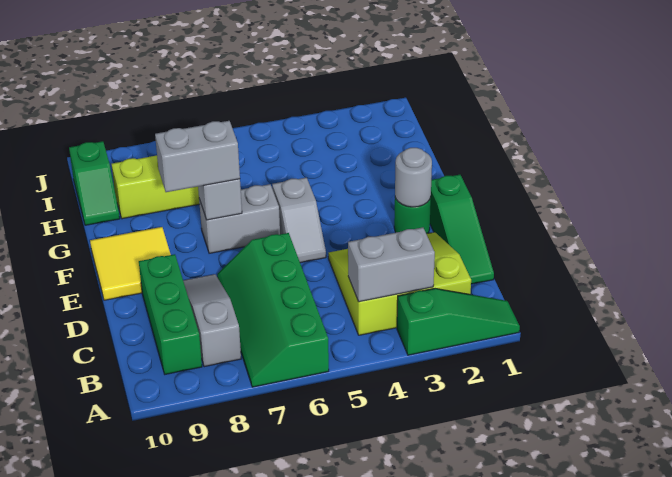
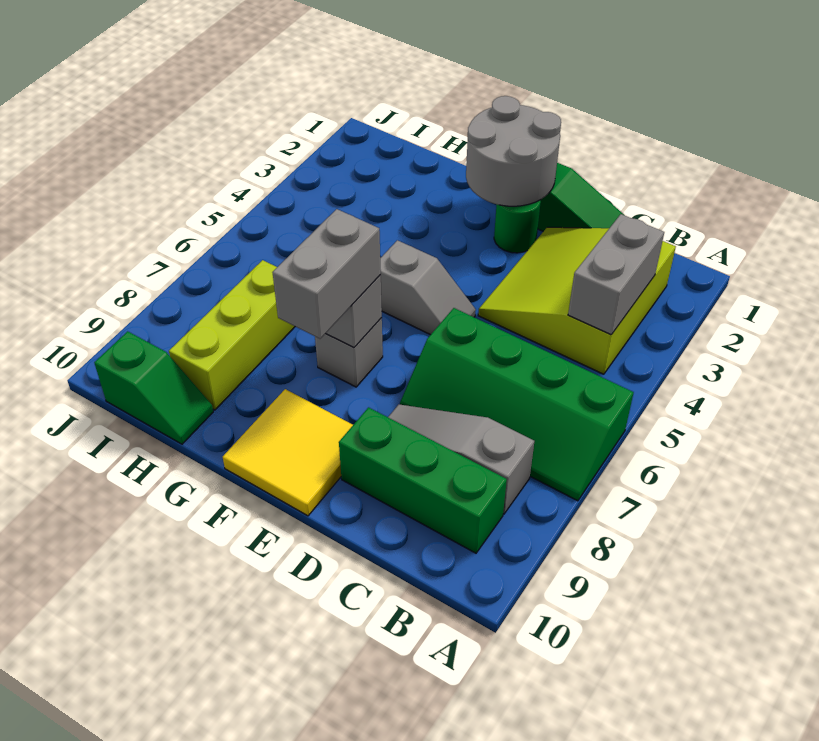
green slope A1:A3 level 1 top 3 -> none
grey round brick E2 level 2 -> grey round brick E1:F2 level 2
grey brick F6:F7 level 1 -> grey brick F7 level 1

